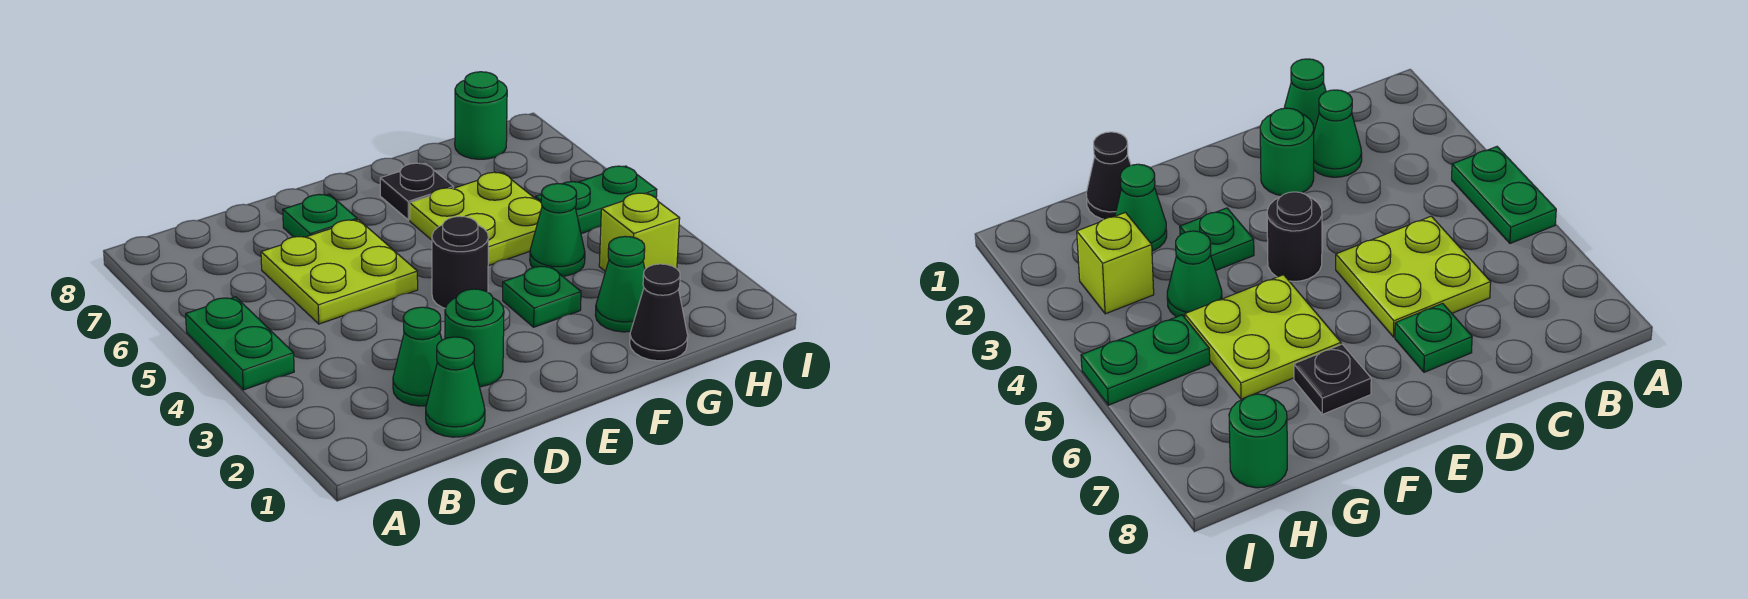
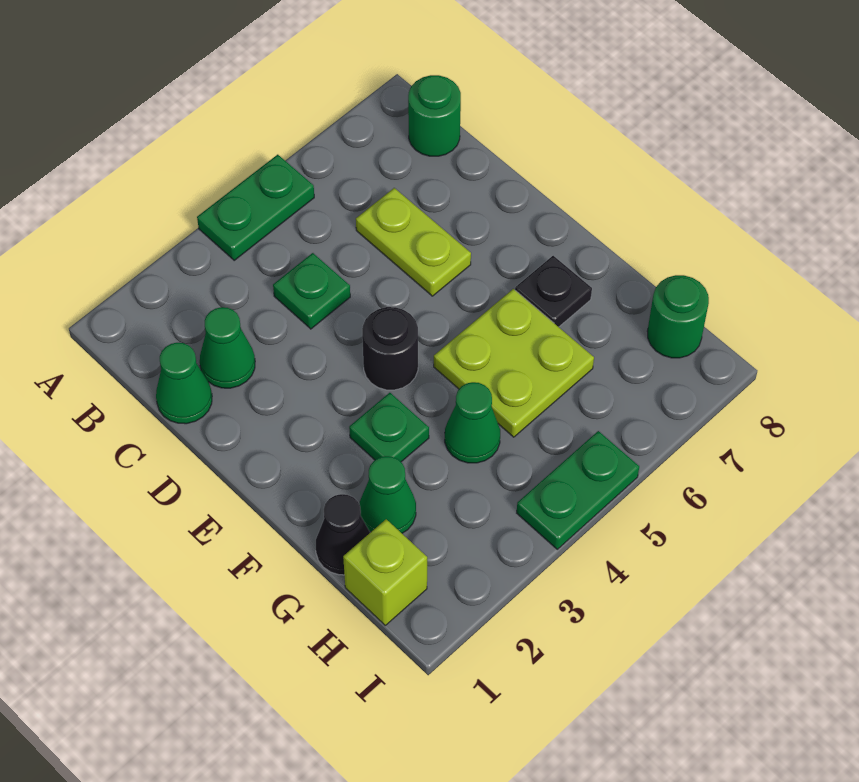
lime plate C5:D6 level 1 -> lime plate C6:D6 level 1
green round brick D2 level 1 -> green round brick B8 level 1
green plate D7 level 1 -> green plate C4 level 1
lime brick H3 level 1 -> lime brick H1 level 1
green plate H5:I5 level 1 -> green plate I4:I5 level 1

